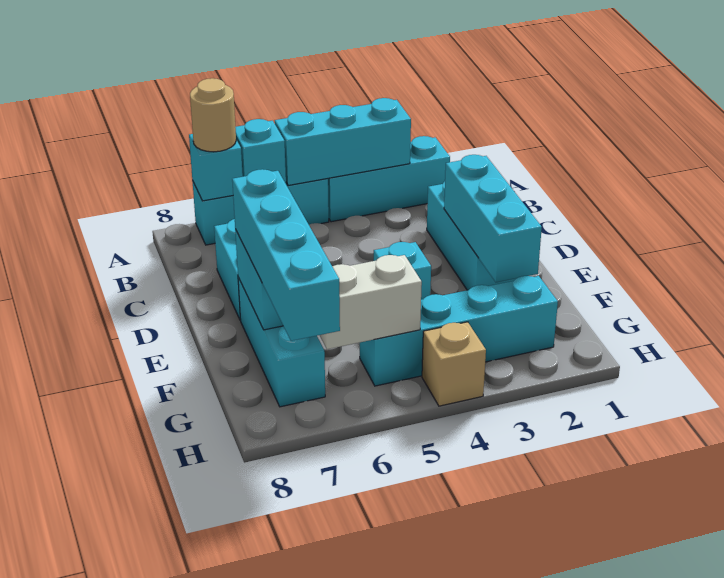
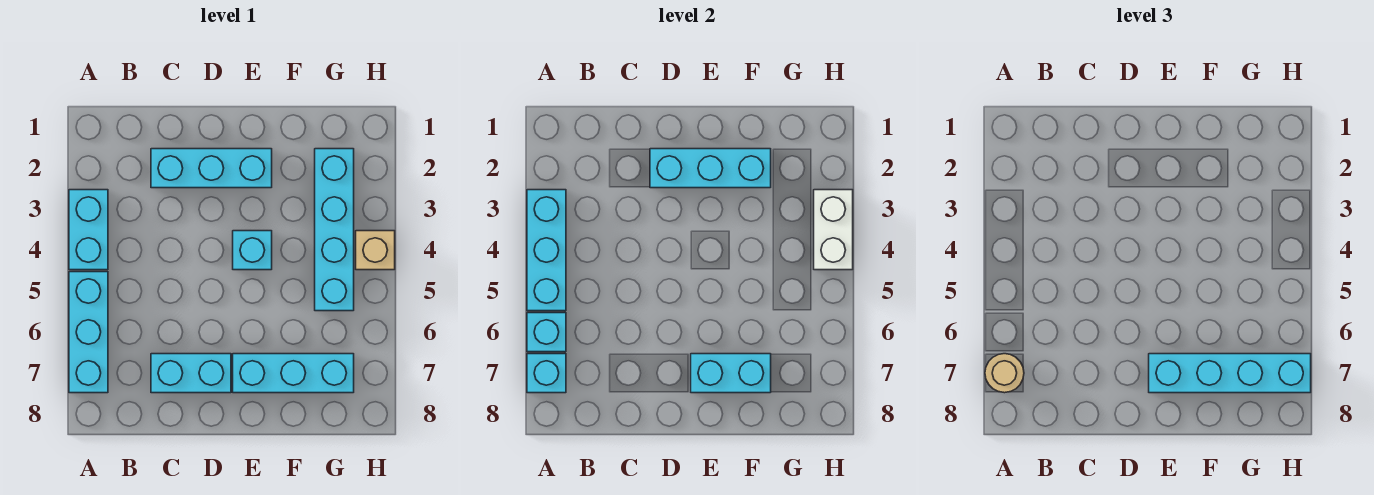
cyan brick A2:A4 level 1 -> cyan brick A3:A4 level 1
white brick G5:G6 level 2 -> white brick H3:H4 level 2

